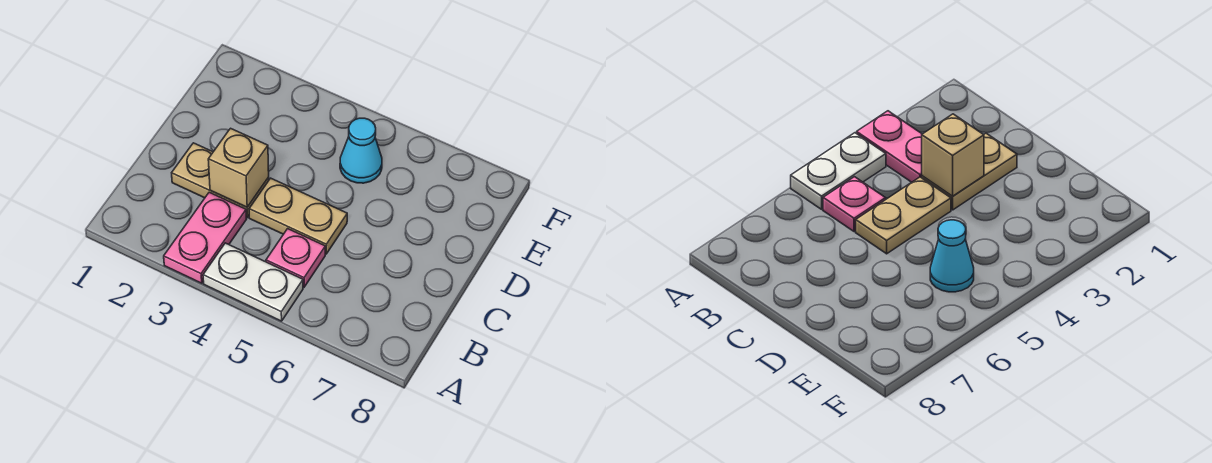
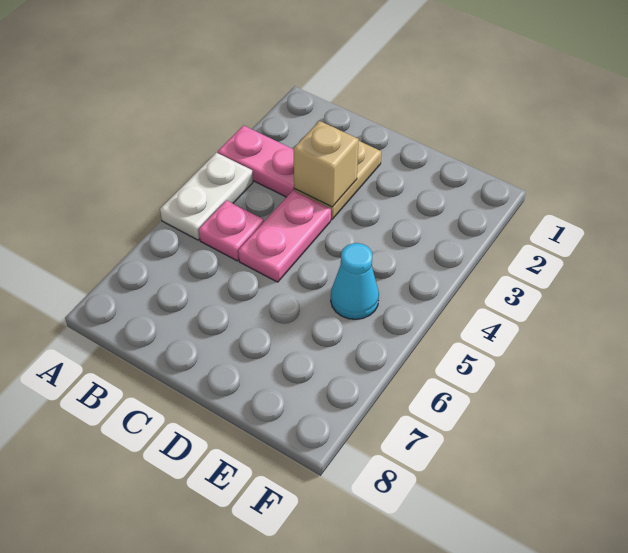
tan plate C4:C5 level 1 -> pink plate C4:C5 level 1

